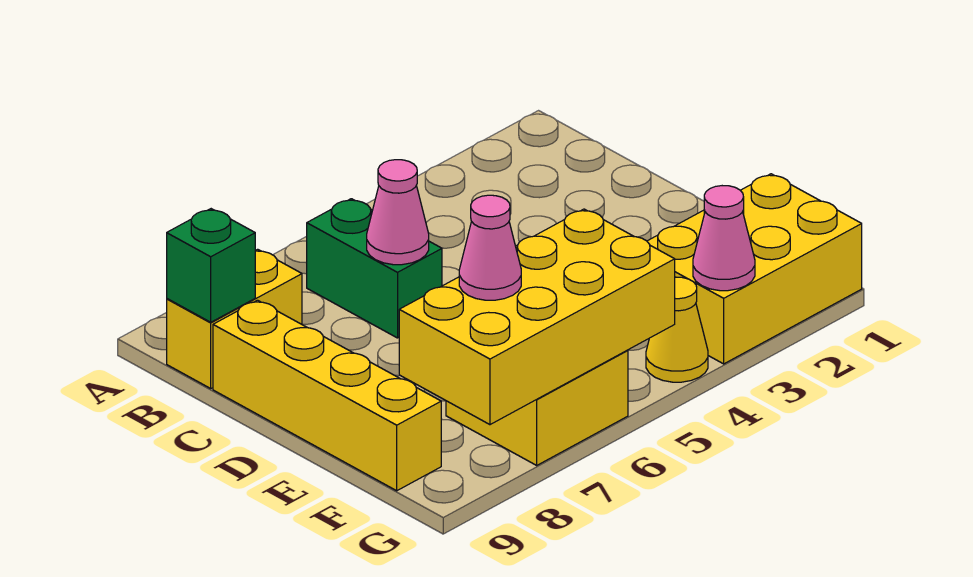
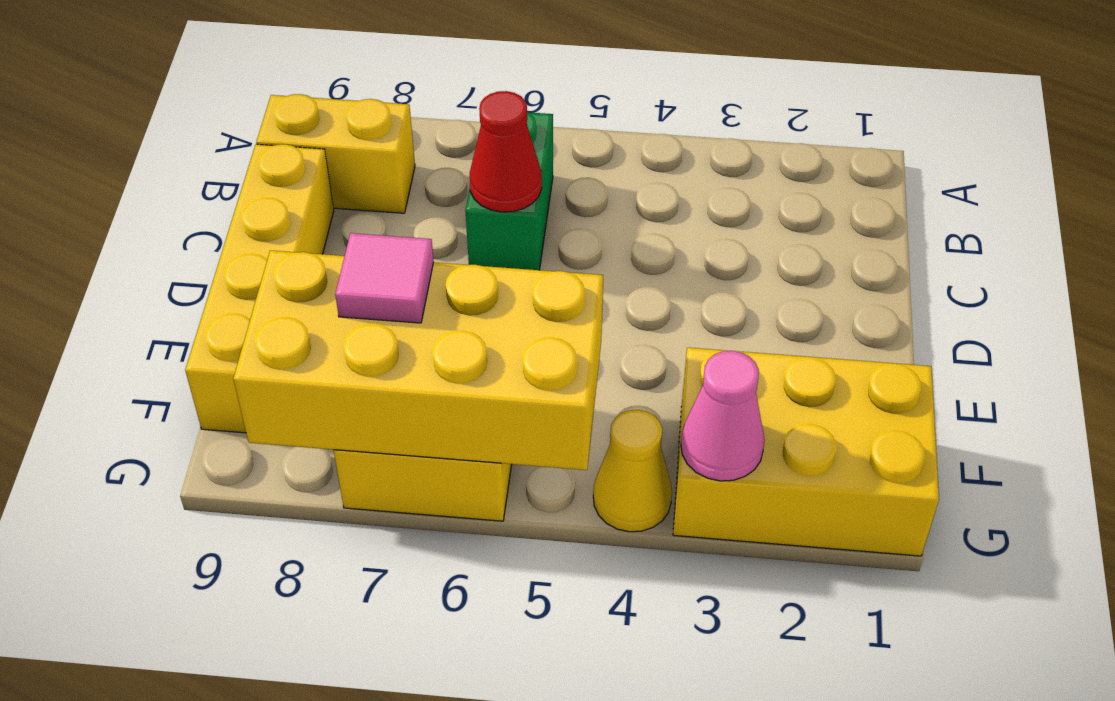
green brick B9 level 2 -> none
pink cone C6 level 2 -> red cone C6 level 2
pink cone F7 level 3 -> pink tile F7 level 3

